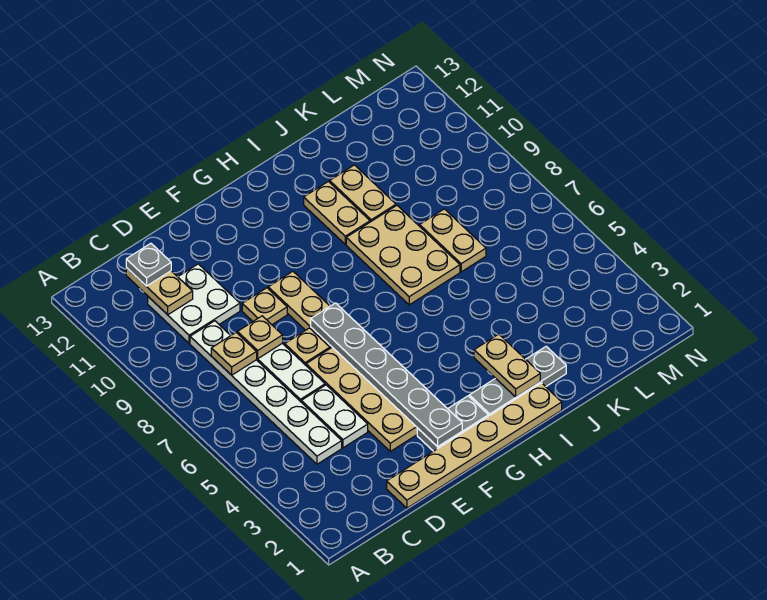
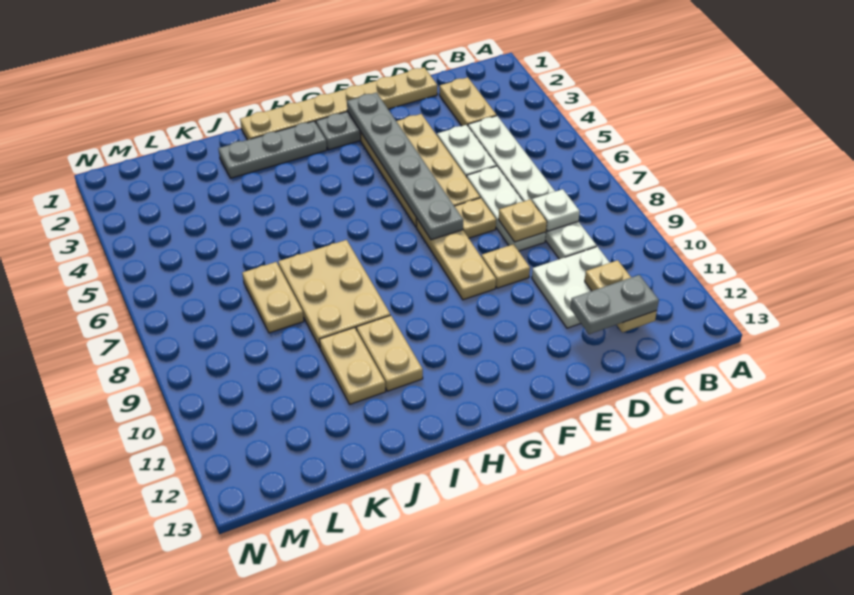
tan plate C8 level 2 -> white plate C8 level 2
grey plate C12 level 3 -> grey plate C12:D12 level 3
tan plate I2:I3 level 2 -> tan plate C2:C3 level 1

